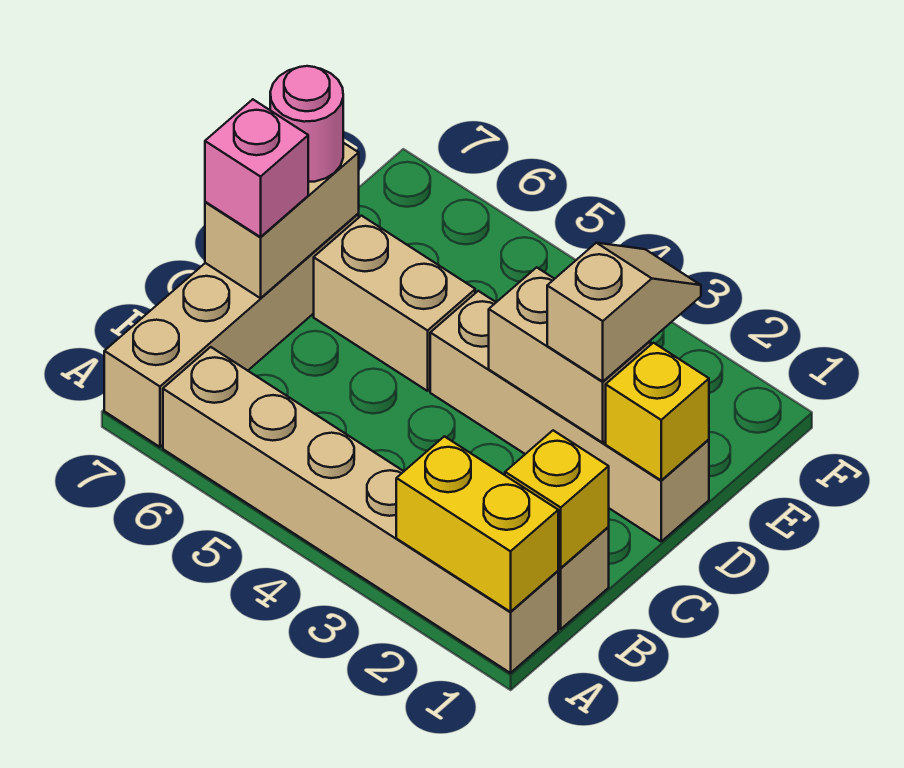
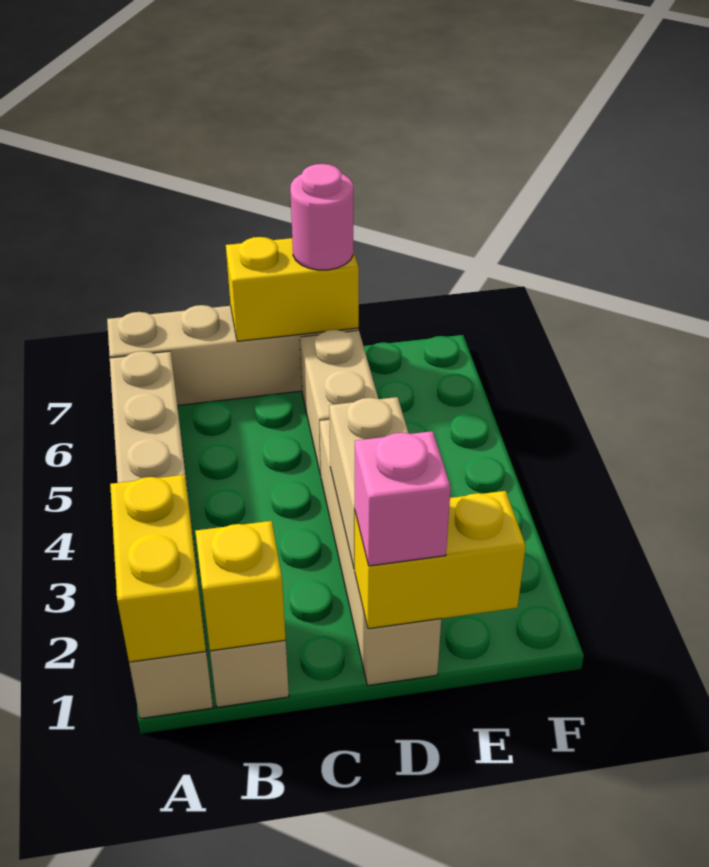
tan brick C7:D7 level 2 -> yellow brick C7:D7 level 2
pink brick C7 level 3 -> pink brick D1 level 3
yellow brick D1 level 2 -> yellow brick D1:E1 level 2
tan slope D2:E2 level 3 top D -> none

